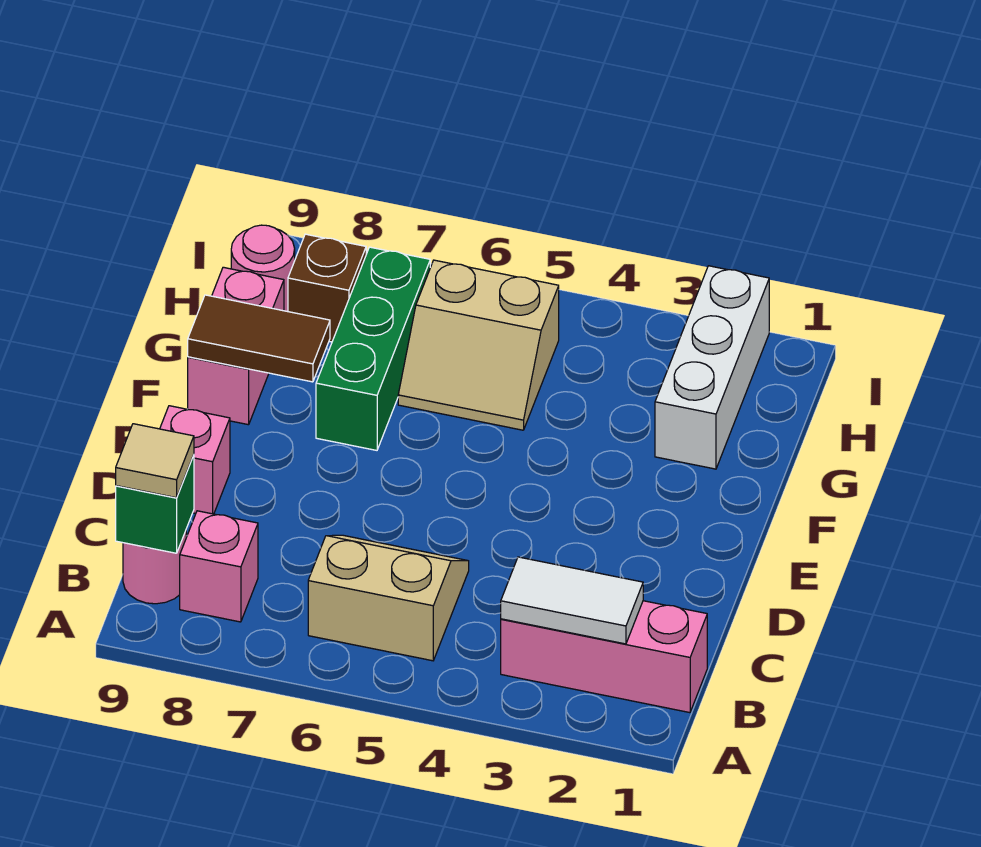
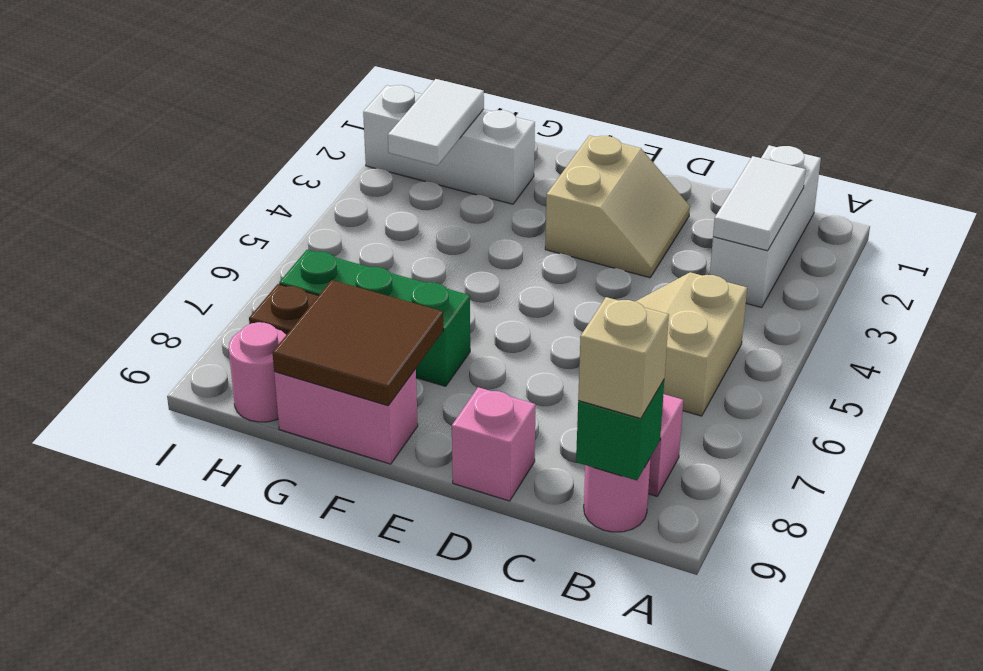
pink brick B1:B3 level 1 -> white brick B1:B3 level 1
tan tile B9 level 3 -> tan brick B9 level 3
brown tile F8:F9 level 2 -> brown tile F8:G9 level 2
tan slope G5:H6 level 1 top H -> tan slope D2:E3 level 1 top E
none -> white tile H2:H3 level 2

